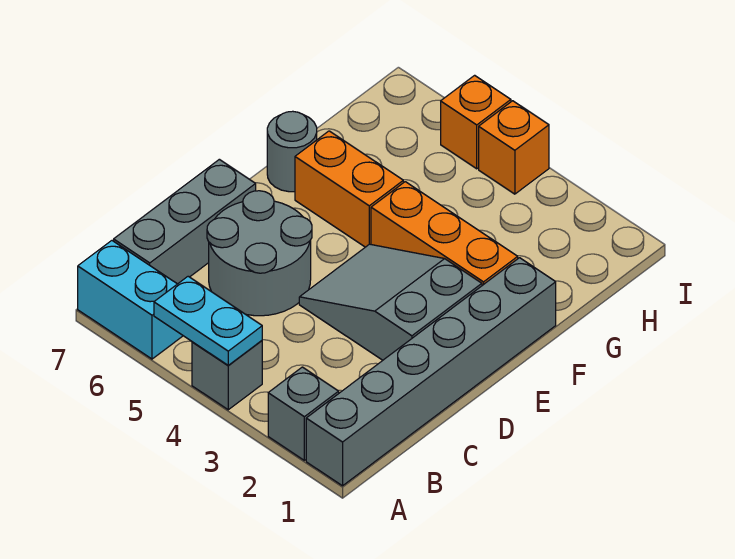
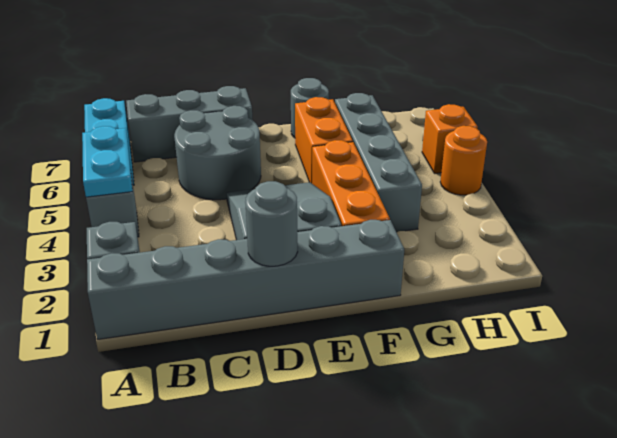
none -> grey round brick D1 level 2
none -> grey brick G3:G6 level 1
orange brick I4 level 1 -> orange round brick I4 level 1

